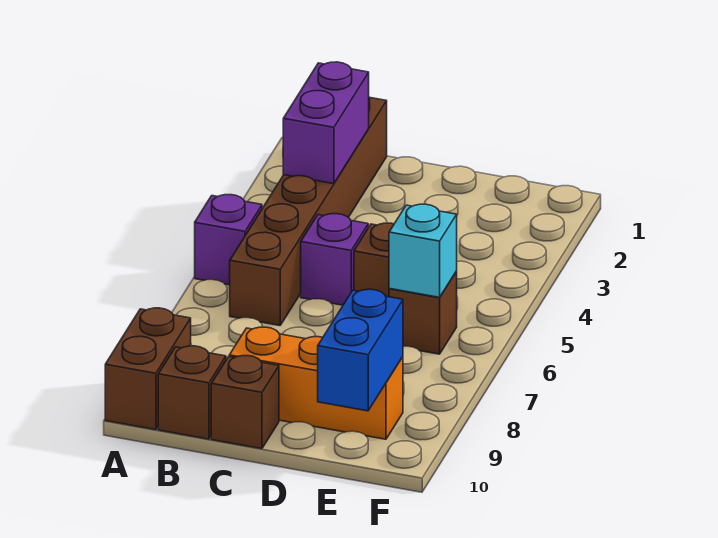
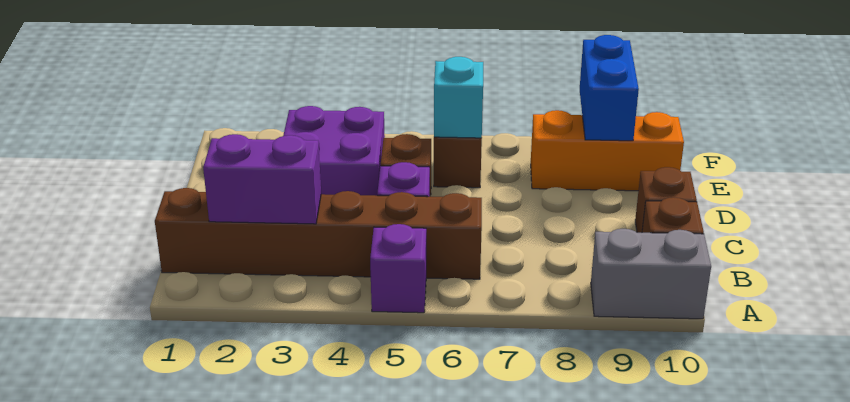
brown brick A9:A10 level 1 -> grey brick A9:A10 level 1
orange brick C9:E9 level 1 -> orange brick E8:E10 level 1
none -> purple brick D3:E4 level 1
blue brick E9:E10 level 2 -> blue brick E9:F9 level 2

